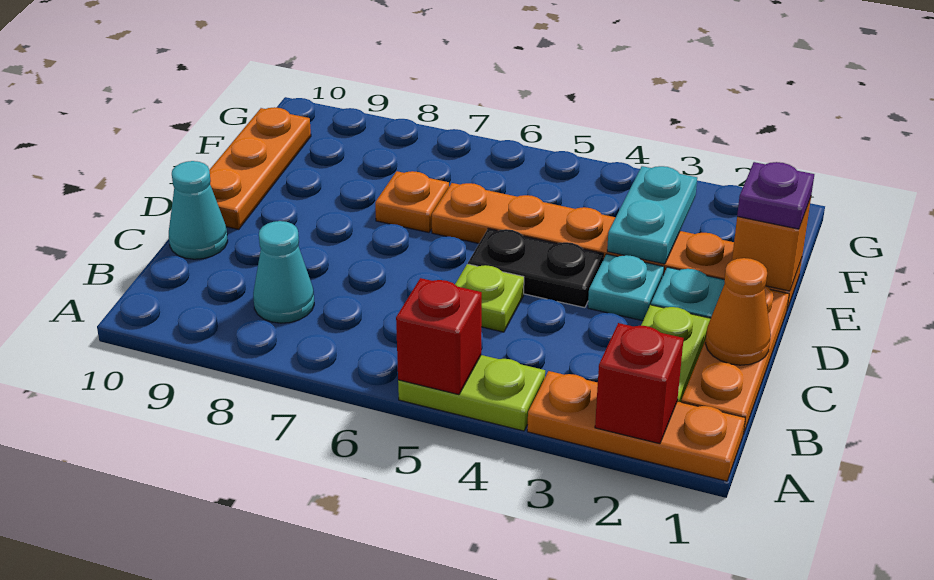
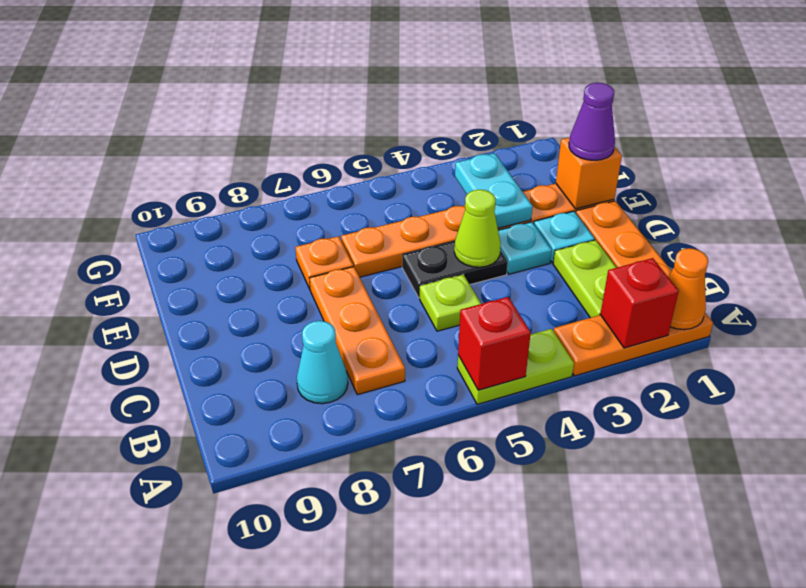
orange cone C1 level 2 -> orange cone A1 level 2
cyan cone C10 level 1 -> none
none -> lime cone D4 level 2
orange plate D10:F10 level 1 -> orange plate B7:D7 level 1
purple plate E1 level 3 -> purple cone E1 level 3

